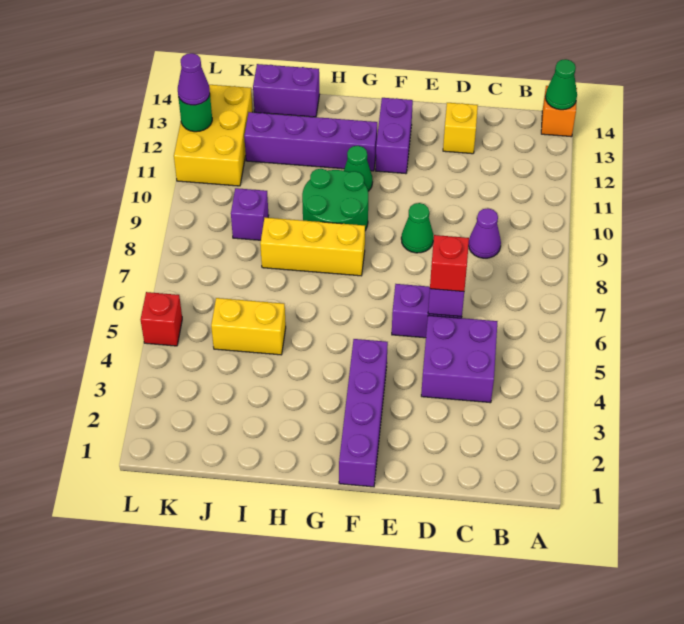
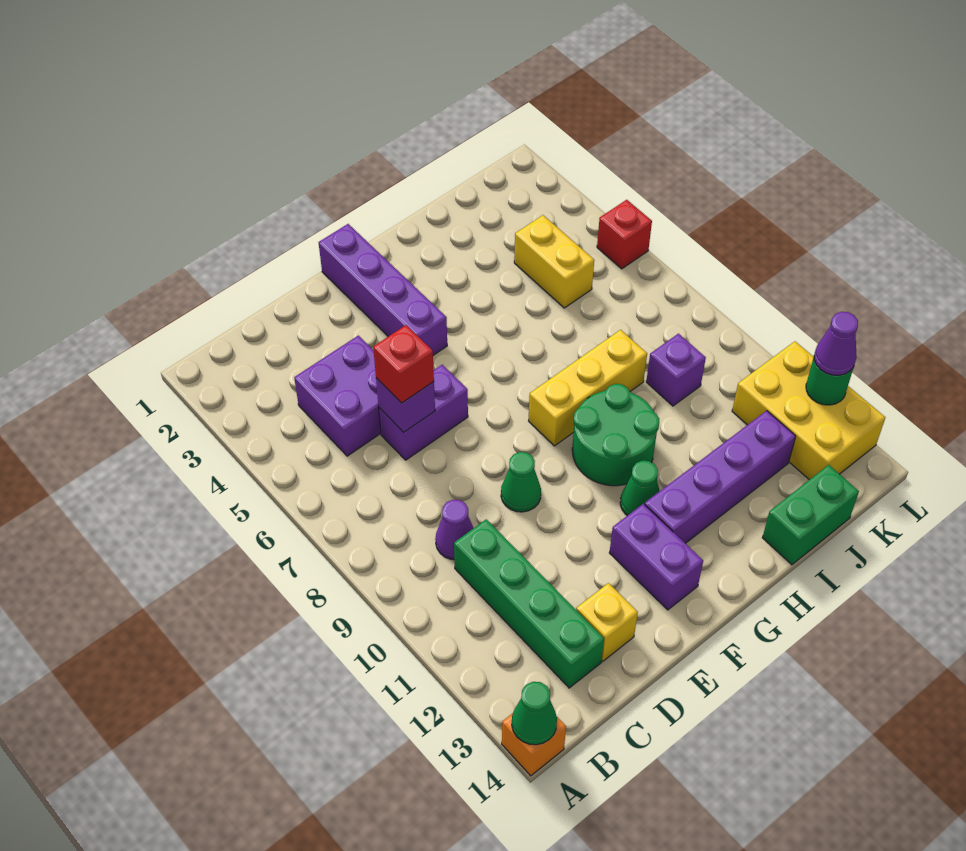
none -> green brick C10:C13 level 1
yellow brick I5:J5 level 1 -> yellow brick J4:J5 level 1
purple brick I14:J14 level 1 -> green brick I14:J14 level 1

